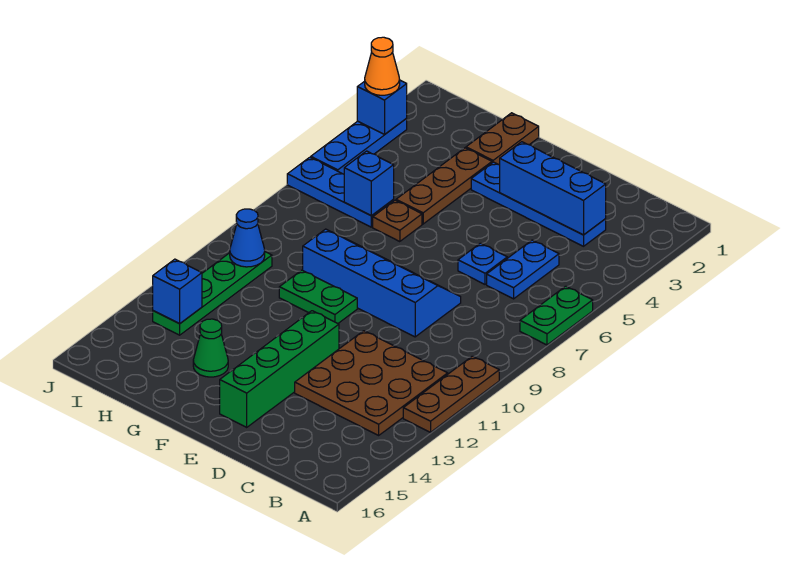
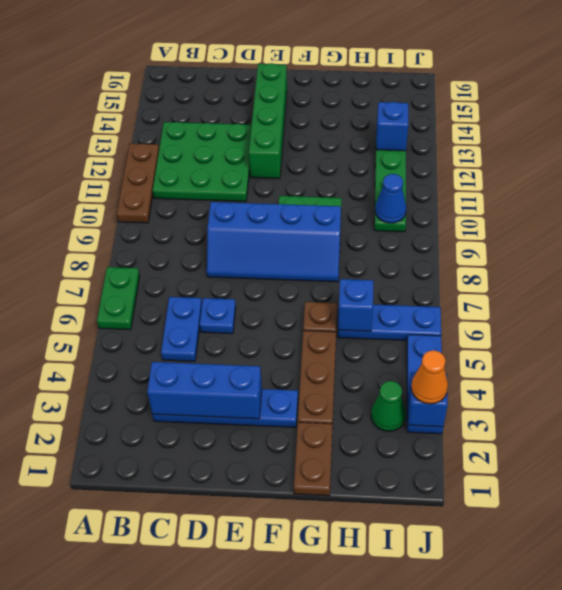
brown plate B11:D13 level 1 -> green plate B11:D13 level 1
green cone G14 level 1 -> green cone I3 level 1

